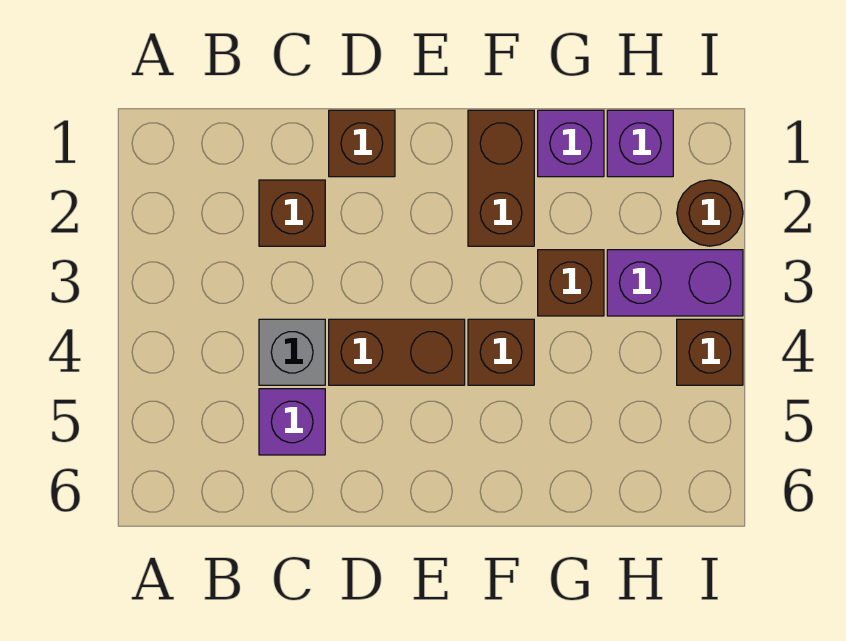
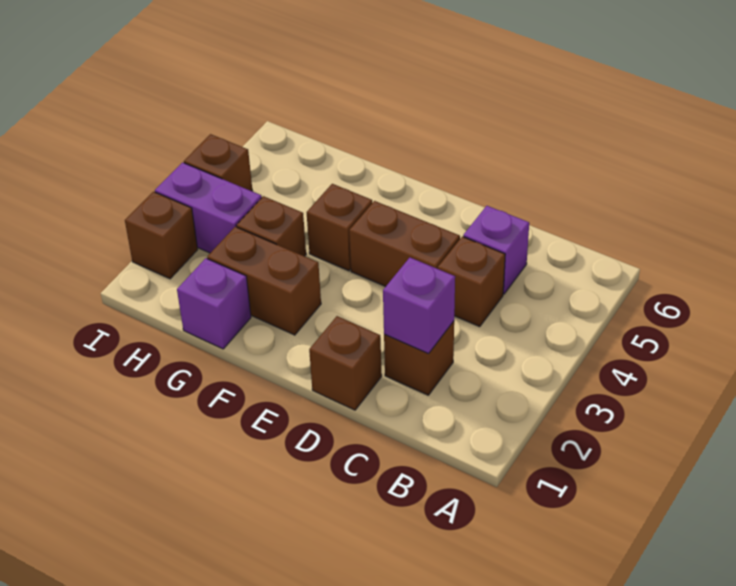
grey brick C4 level 1 -> brown brick C4 level 1
brown brick F1:F2 level 1 -> brown brick F2:G2 level 1
purple brick H1 level 1 -> purple brick C2 level 2
brown round brick I2 level 1 -> brown brick I2 level 1

